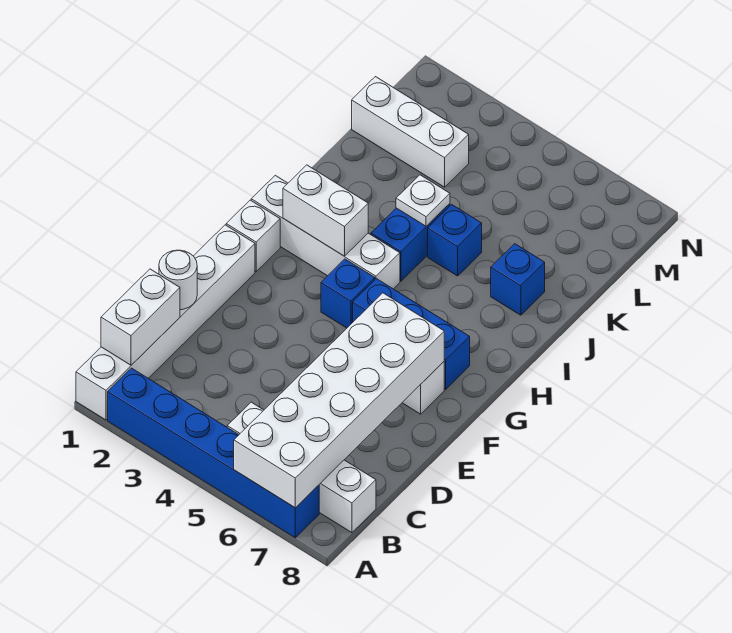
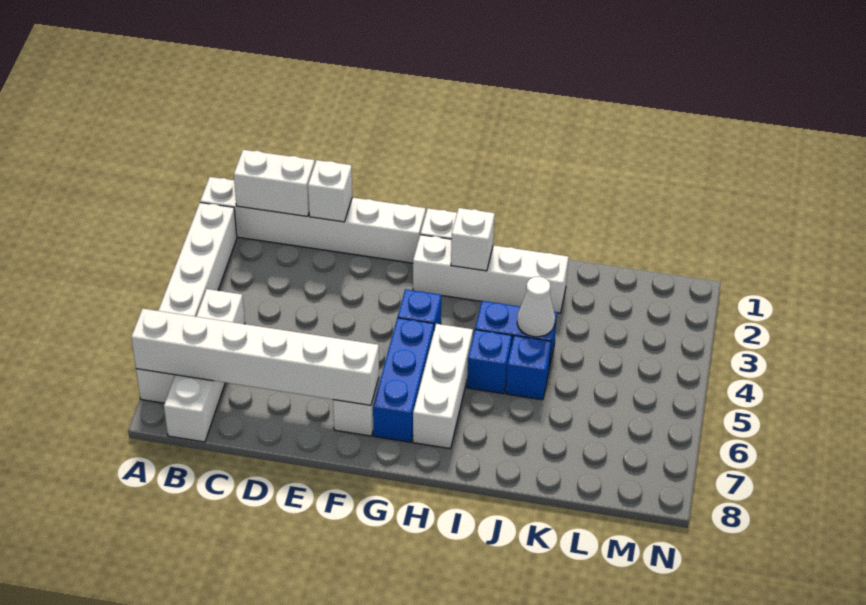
blue brick A2:A7 level 1 -> white brick A2:A7 level 1
white brick A6:F7 level 2 -> white brick A7:F7 level 2
white round brick D1 level 2 -> white brick D1 level 2
white brick H1:H4 level 1 -> white brick G2:J2 level 1
white brick H2:H3 level 2 -> white brick H2 level 2
white plate J4 level 2 -> white cone J4 level 2
blue brick J7 level 1 -> blue brick I5 level 1
white brick L1:L3 level 1 -> white brick H5:H7 level 1

